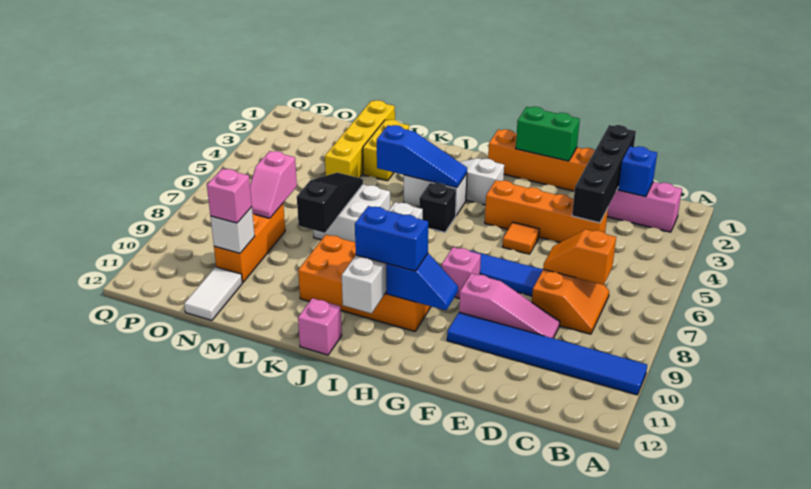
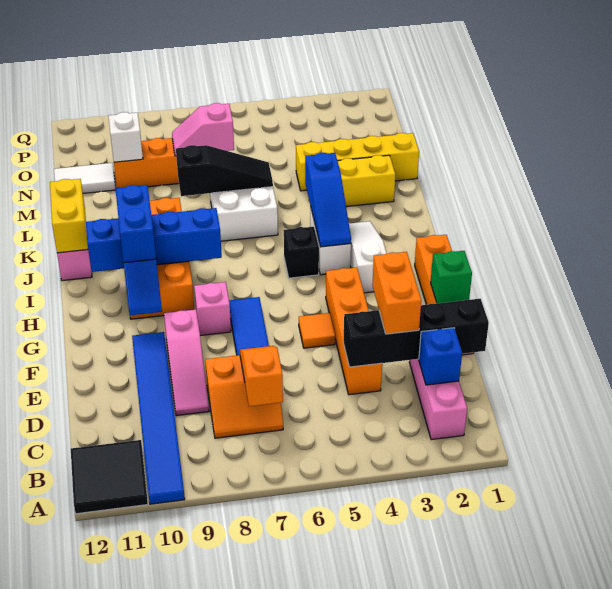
none -> black tile A11:B12 level 1
none -> orange brick D3:E3 level 3
green brick F1:G1 level 2 -> green brick F1 level 2
white brick I8:I11 level 2 -> blue brick I8:I11 level 2
none -> yellow brick J12:K12 level 2
pink brick N10 level 3 -> none

